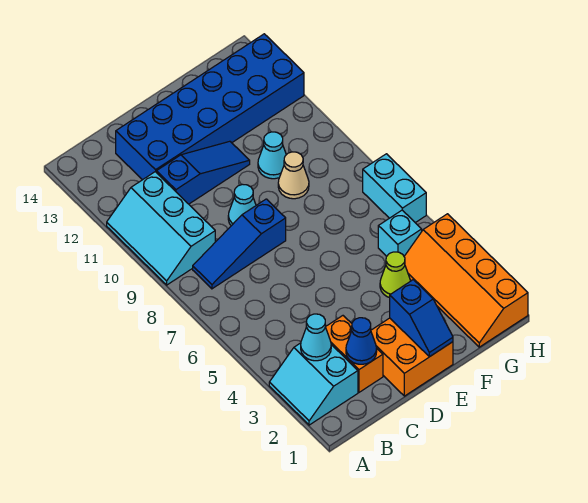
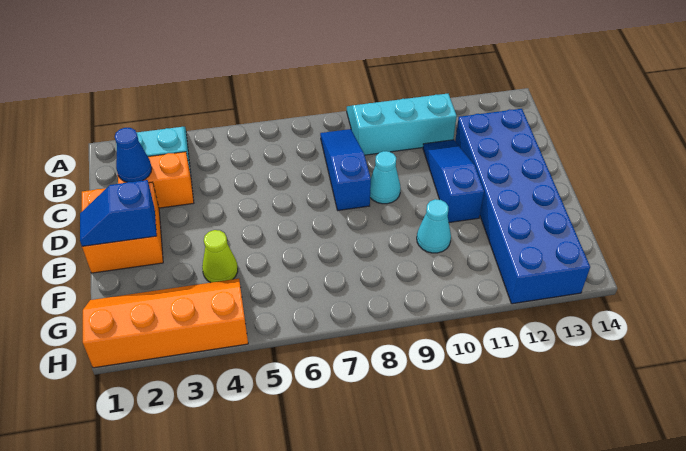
cyan cone B3 level 2 -> none
blue slope C11:E11 level 1 top C -> blue slope C11:E11 level 1 top E
tan cone F9 level 1 -> none
cyan brick G5 level 1 -> none
cyan brick H6:H7 level 1 -> none

